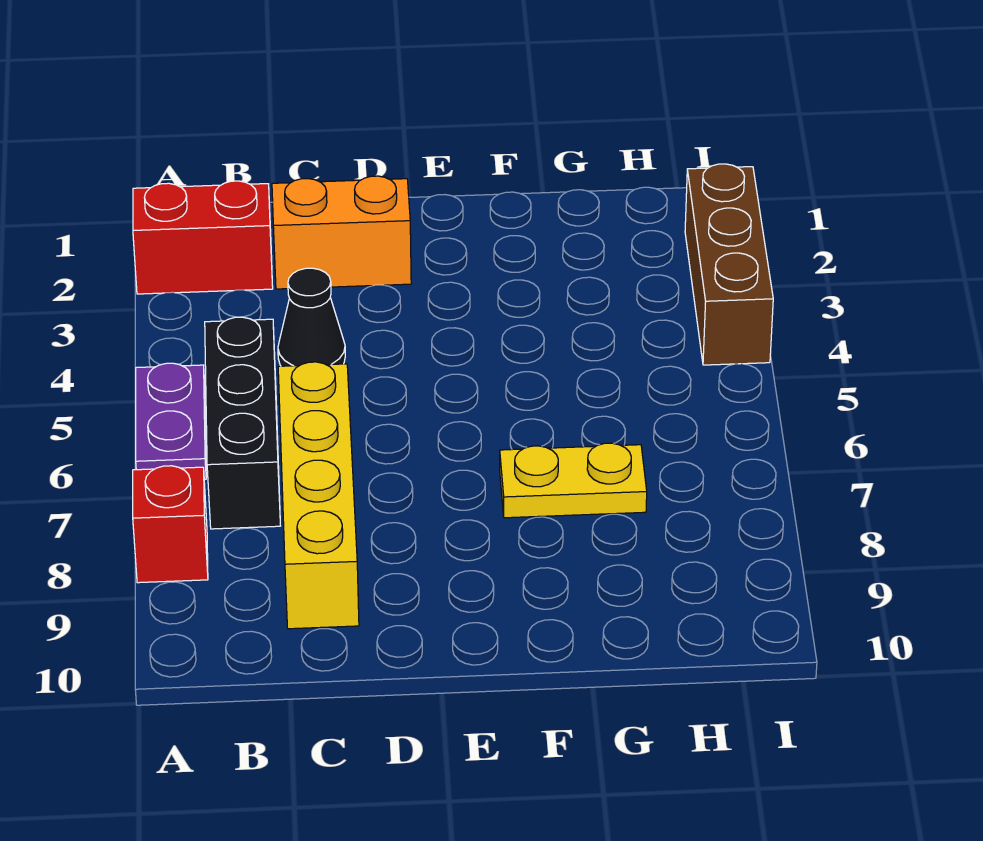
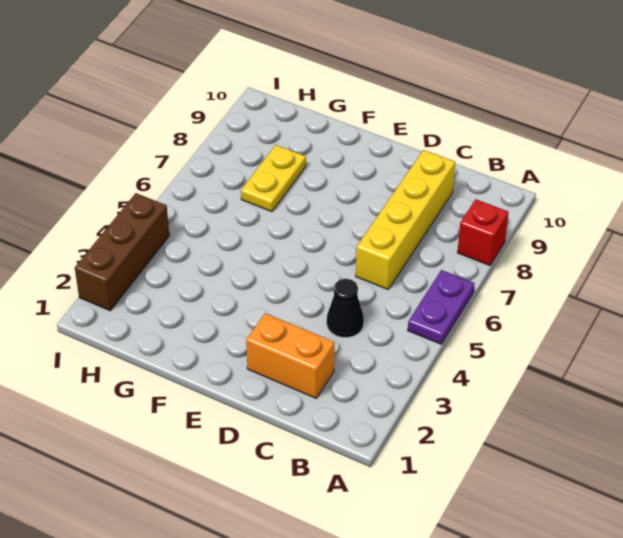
red brick A2:B2 level 1 -> none
black brick B5:B7 level 1 -> none
yellow plate F7:G7 level 1 -> yellow plate G7:G8 level 1

